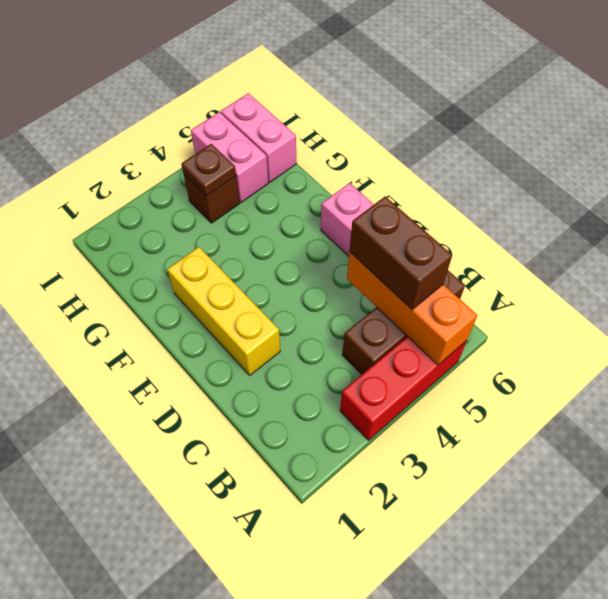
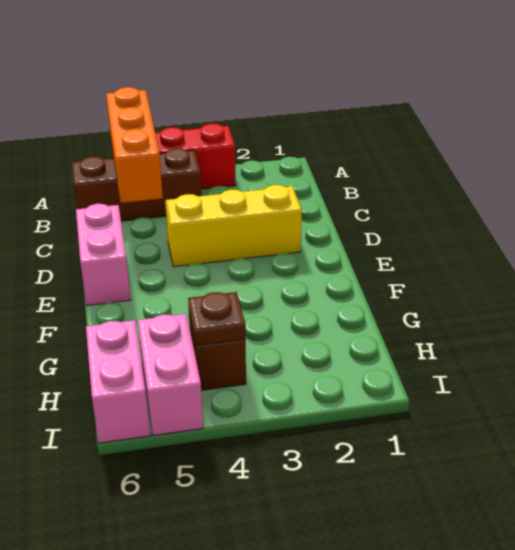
brown brick B5:C5 level 3 -> none
yellow brick D2:F2 level 1 -> yellow brick D2:D4 level 1

